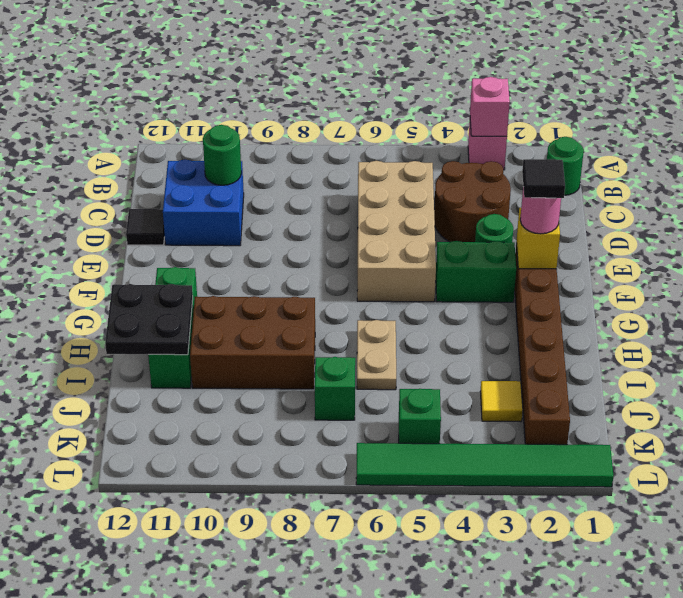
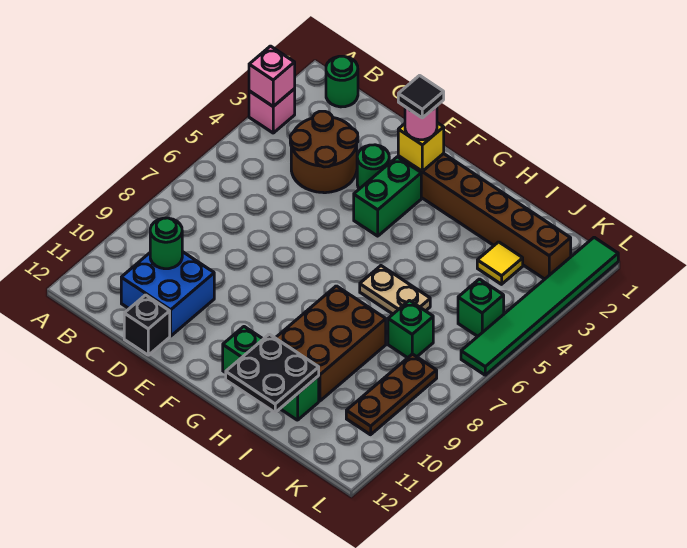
tan brick C5:F6 level 1 -> none
black tile D12 level 1 -> black brick D12 level 1
none -> brown plate K8:K10 level 1

